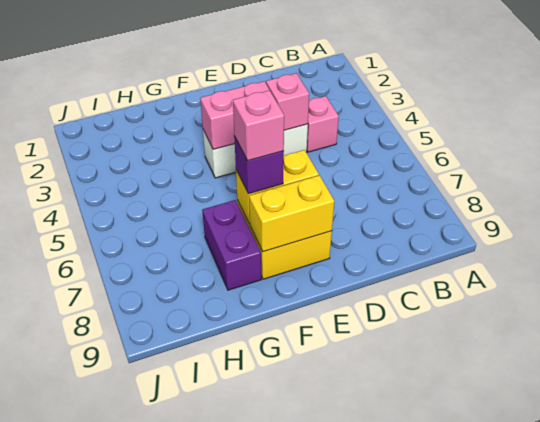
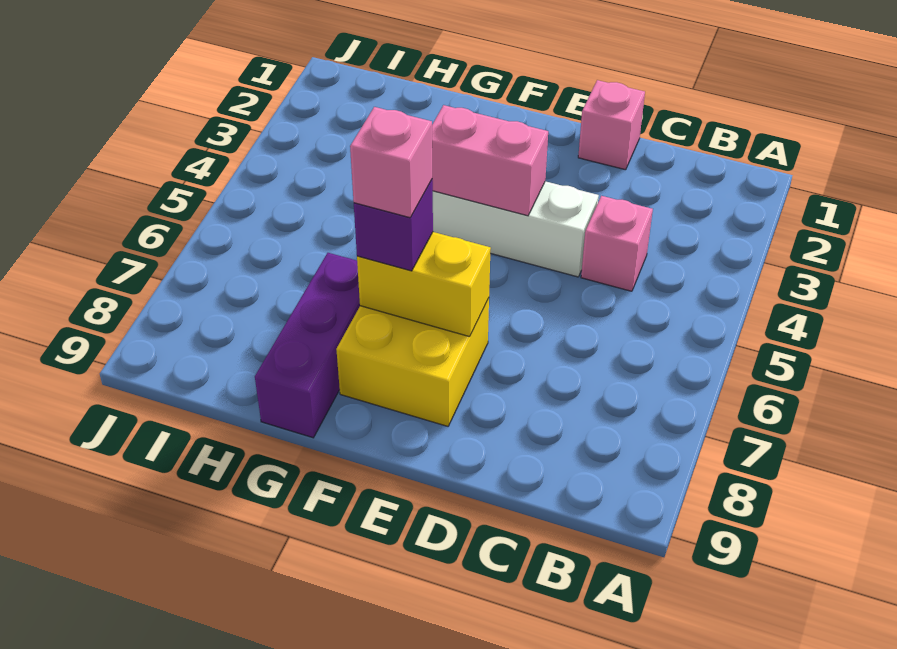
pink brick D4 level 2 -> pink brick D1 level 1
yellow brick E8:F8 level 2 -> none
purple brick G7:G8 level 1 -> purple brick G7:G9 level 1

